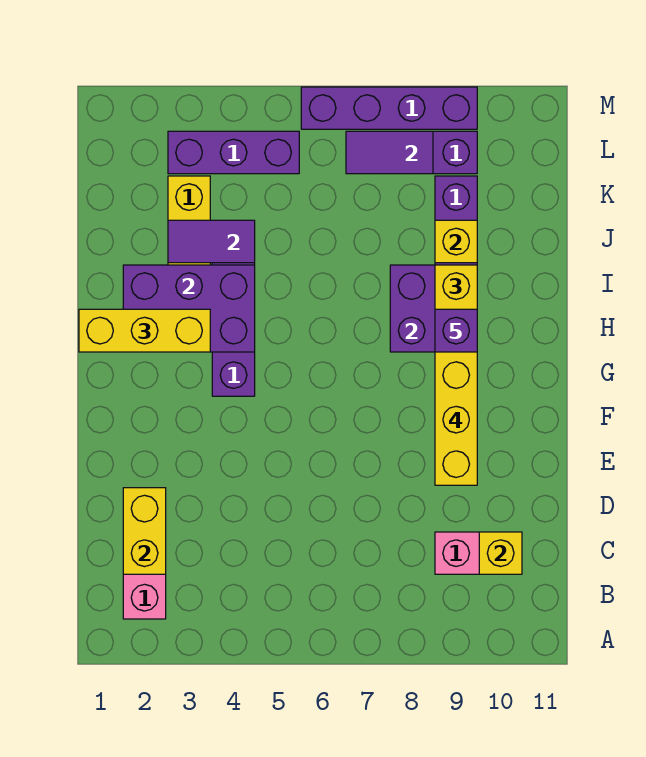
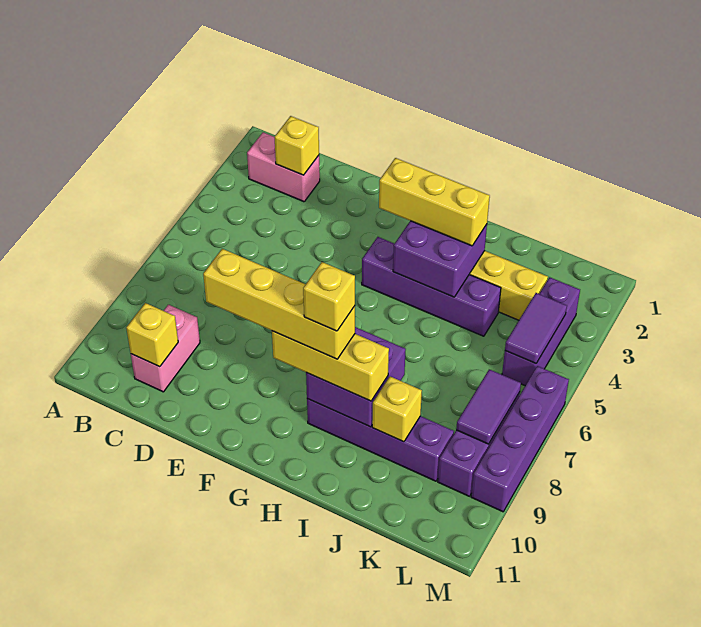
yellow brick C2:D2 level 2 -> yellow brick C2 level 2
yellow brick H1:H3 level 3 -> yellow brick G3:I3 level 3
purple brick H2:I4 level 2 -> purple brick H3:I4 level 2
purple brick H9 level 5 -> yellow brick H9 level 5
purple tile J3:J4 level 2 -> purple tile L4:L5 level 2

